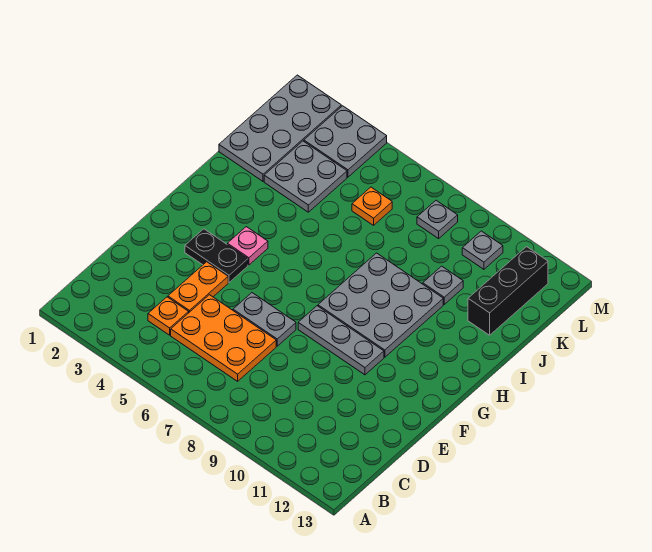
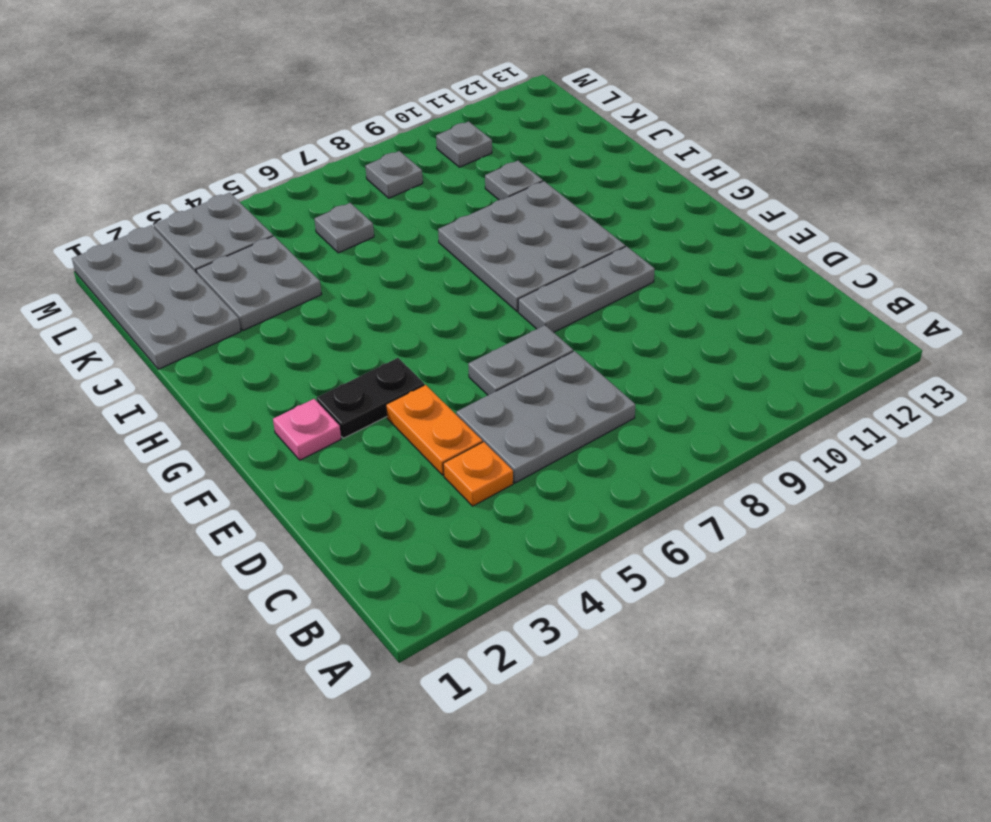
orange plate C5:D7 level 1 -> grey plate C5:D7 level 1
pink plate G4 level 1 -> pink plate F2 level 1
black brick J12:L12 level 1 -> none
orange plate K6 level 1 -> grey plate K6 level 1

